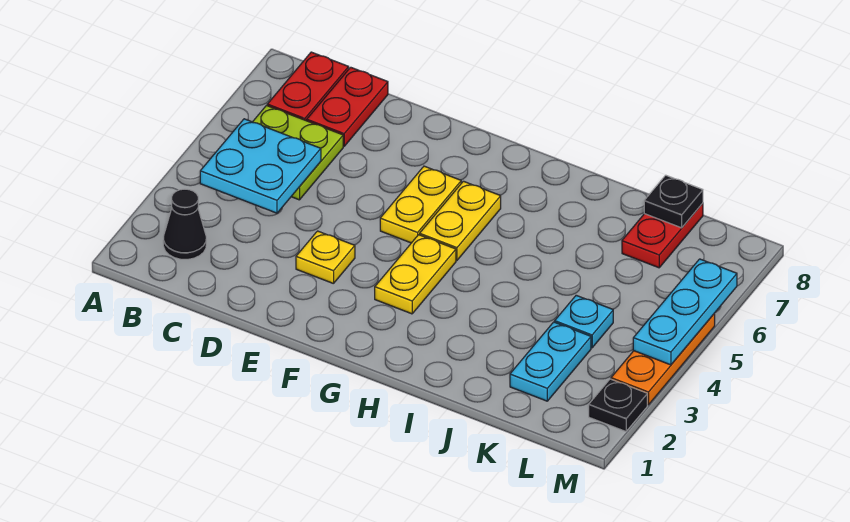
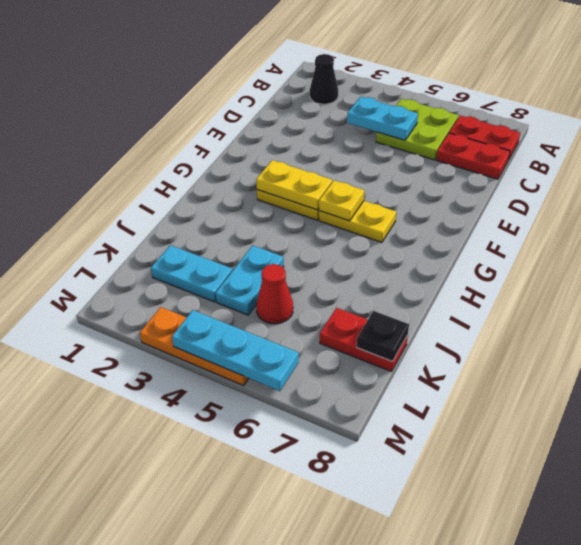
cyan plate B4:C5 level 2 -> cyan plate C4:C5 level 2
yellow plate E3 level 1 -> yellow plate G5 level 2
yellow plate F5:F6 level 1 -> yellow plate G3:G4 level 2
cyan plate K4 level 1 -> cyan plate J4:K4 level 1
none -> red cone K5 level 1
black plate M2 level 1 -> none

